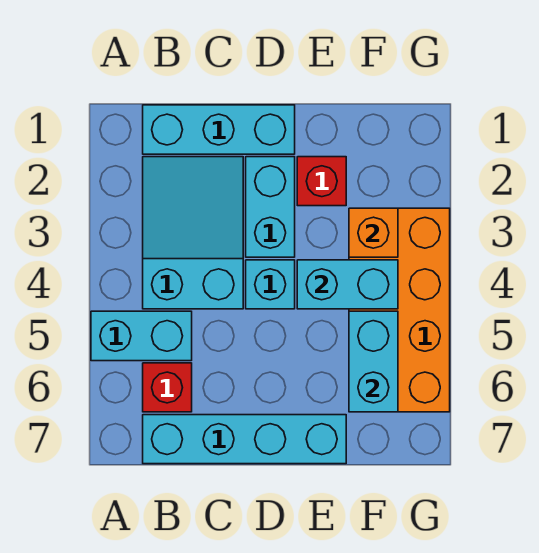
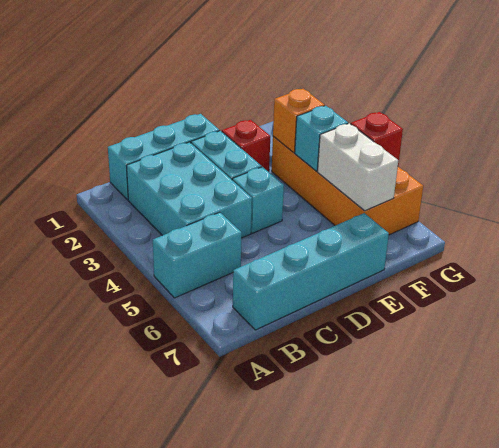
cyan slope B2:C4 level 1 top 4 -> cyan brick B2:C4 level 1
red brick B6 level 1 -> red brick G5 level 2
cyan brick E4:F4 level 2 -> cyan brick F4 level 2
cyan brick F5:F6 level 2 -> white brick F5:F6 level 2

